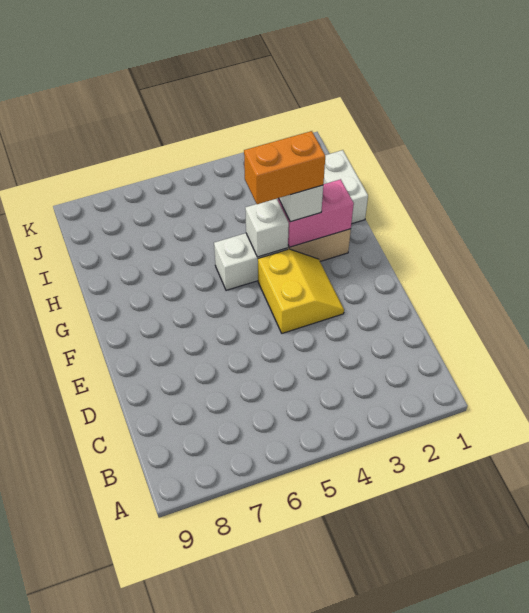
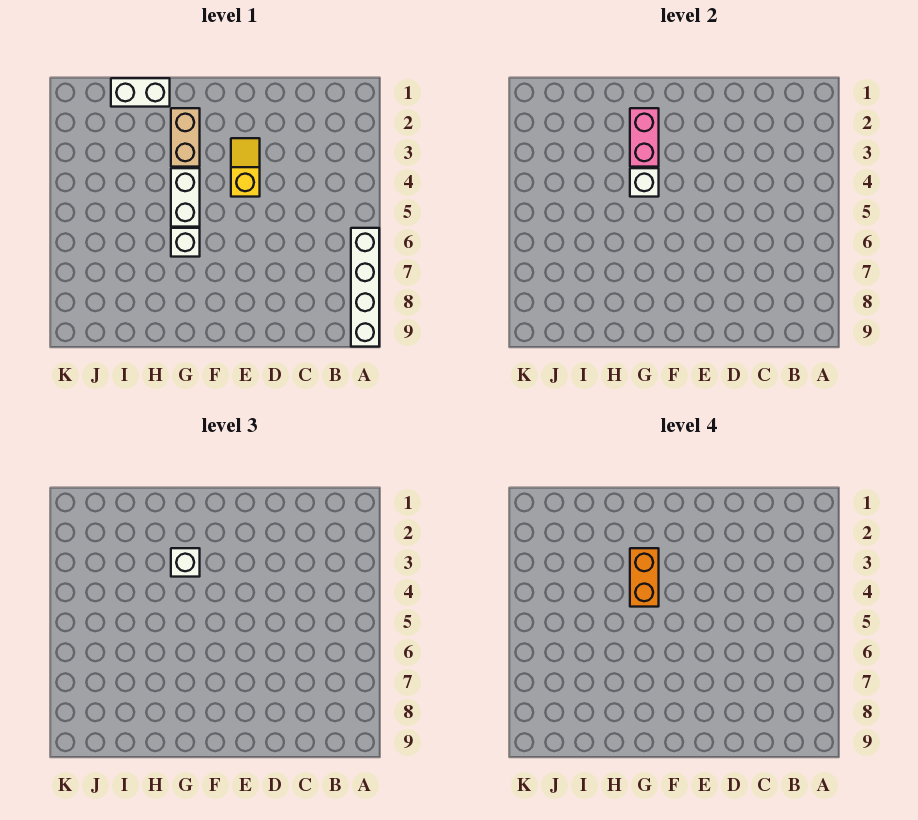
none -> white brick A6:A9 level 1
yellow slope E3:F4 level 1 top 4 -> yellow slope E3:E4 level 1 top 4
none -> white brick G6 level 1

